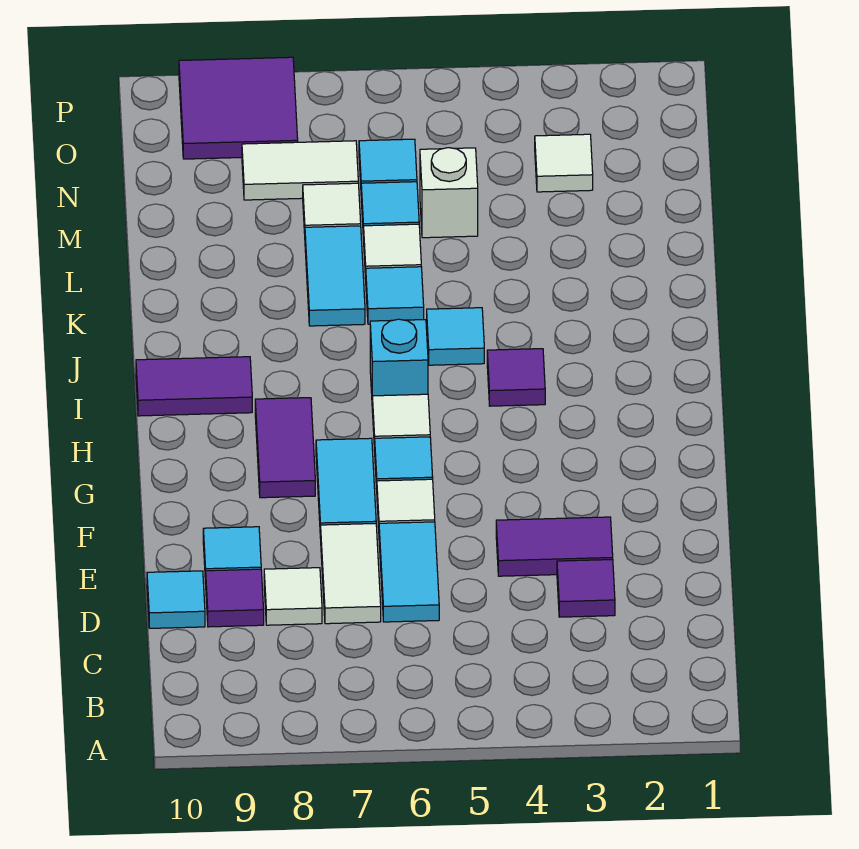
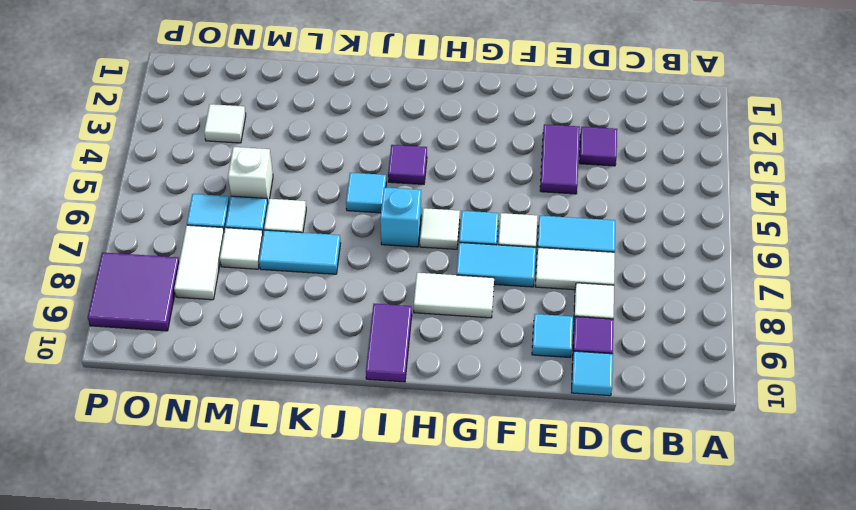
purple tile G8:H8 level 1 -> white tile G8:H8 level 1
cyan tile K6 level 1 -> none

